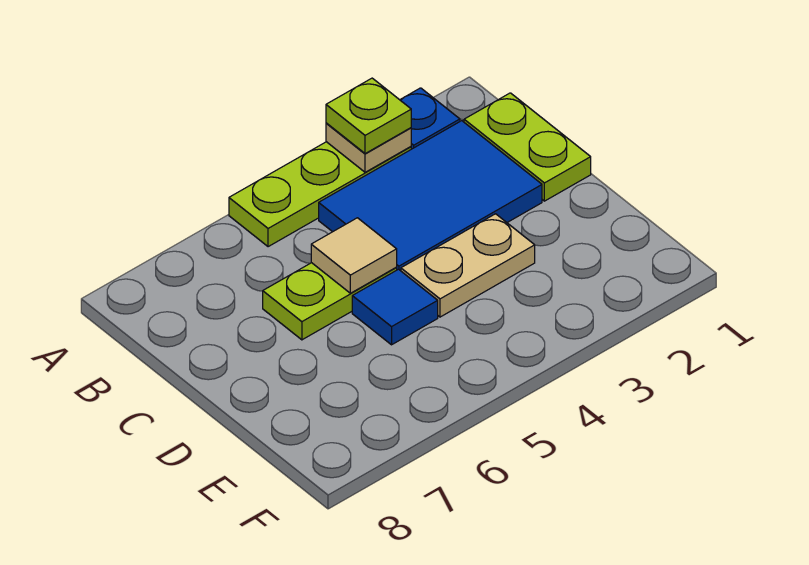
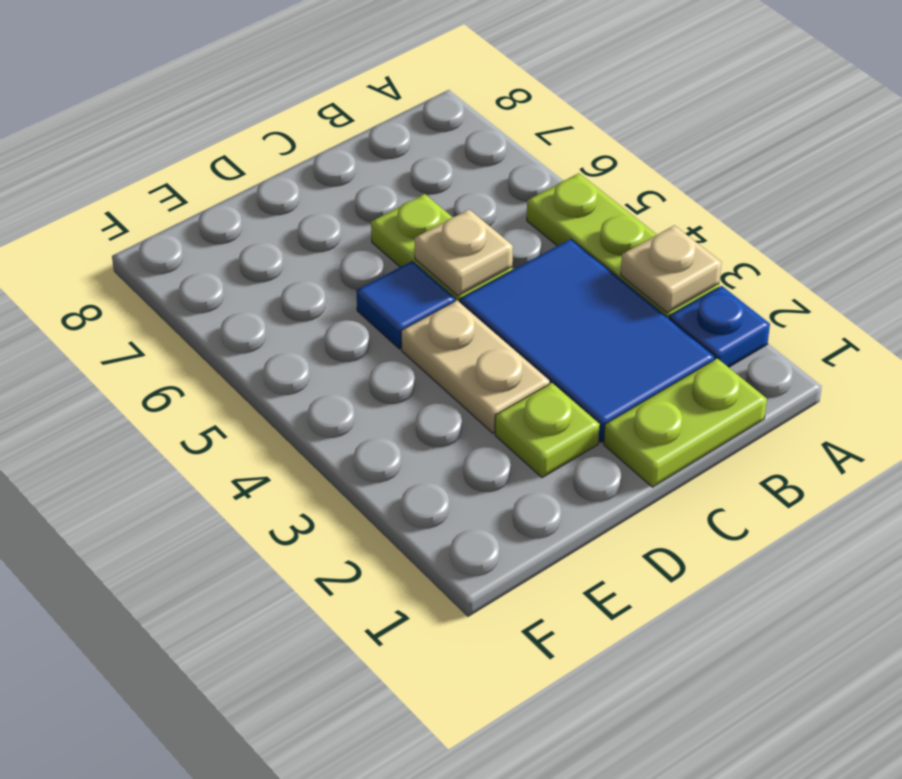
lime plate A3 level 3 -> lime plate D2 level 1
tan tile C5 level 2 -> tan plate C5 level 2

